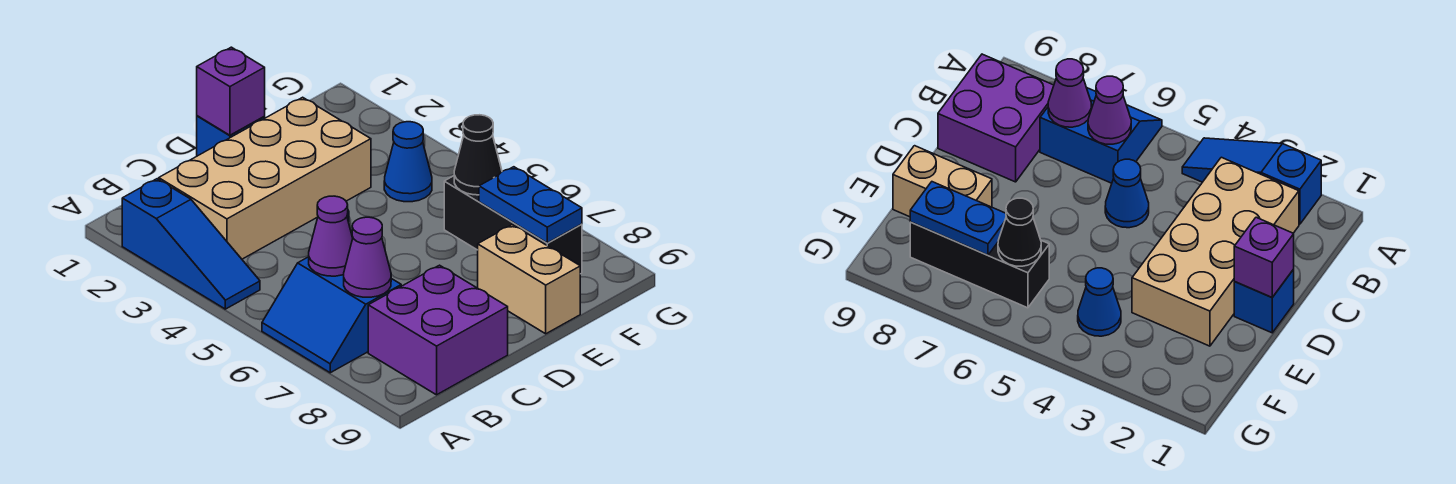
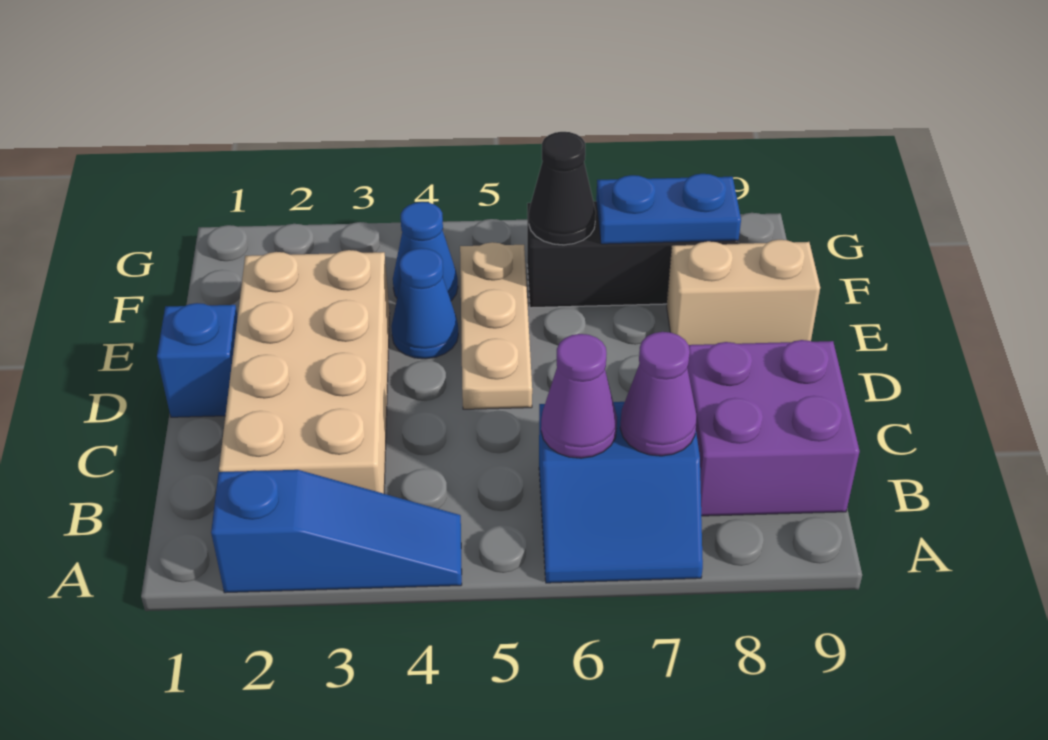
blue cone C5 level 1 -> blue cone E4 level 1
purple brick D1 level 2 -> none
none -> tan plate D5:F5 level 1

